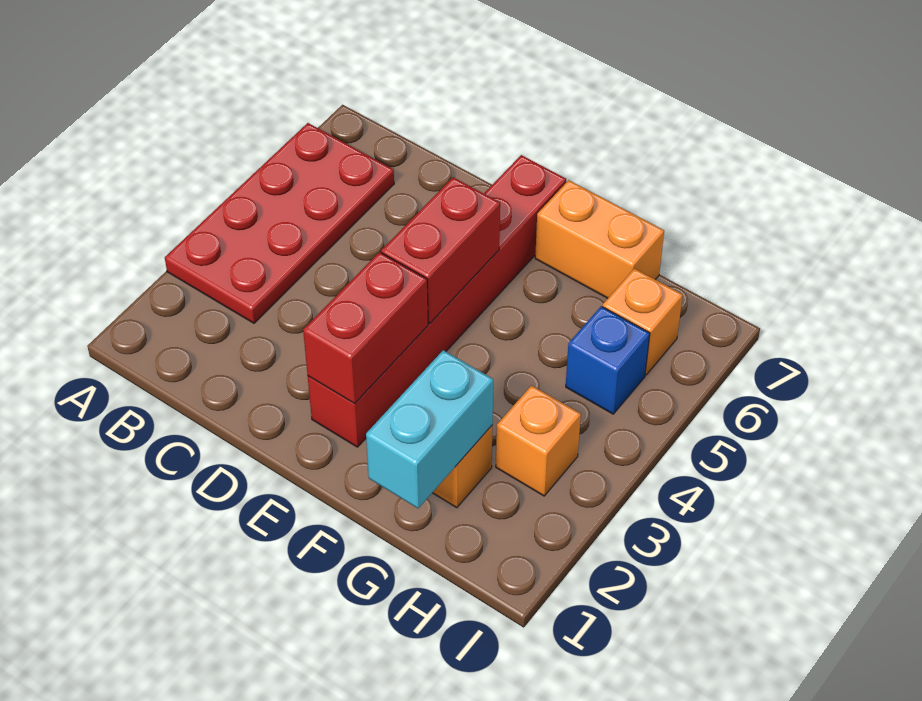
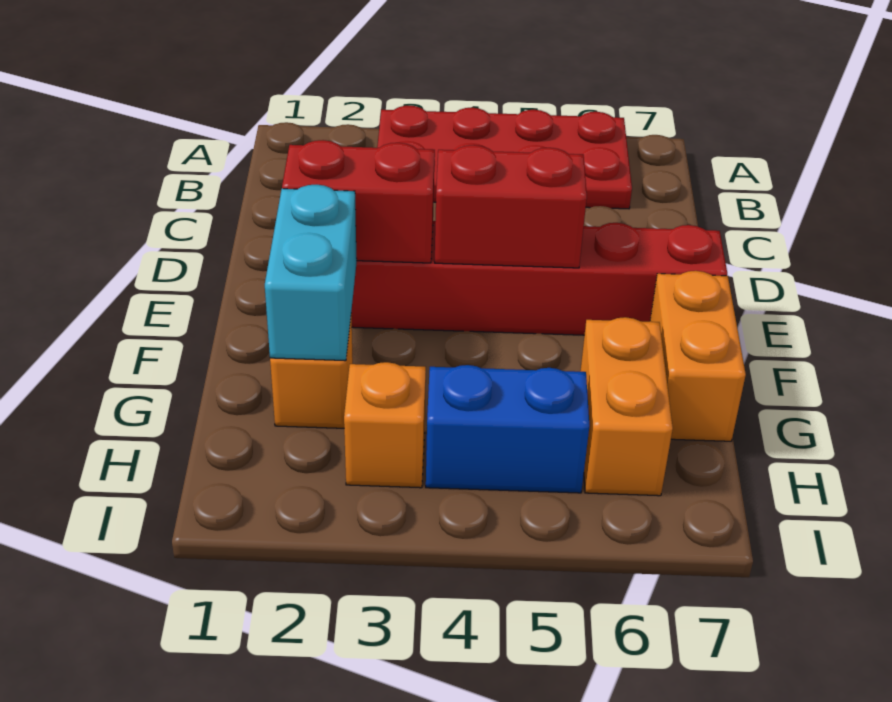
cyan brick G1:G2 level 2 -> cyan brick F2:G2 level 2
blue brick H5 level 1 -> blue brick H4:H5 level 1
orange brick H6 level 1 -> orange brick G6:H6 level 1

